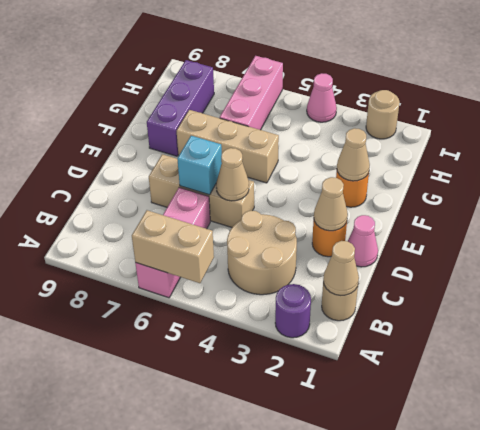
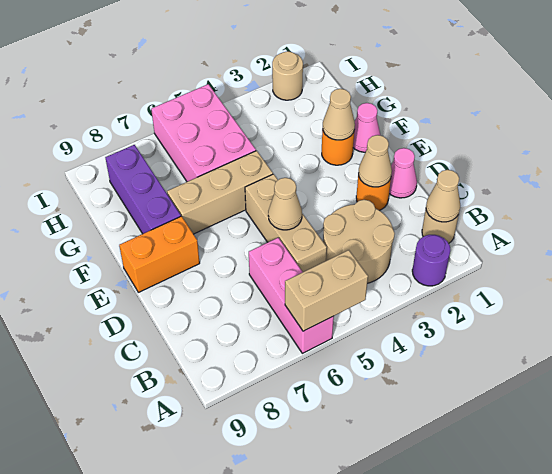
tan brick D5:D7 level 1 -> tan brick C5:E5 level 1
cyan brick D6 level 2 -> none
none -> orange brick E8:E9 level 1
pink brick G6:I6 level 1 -> pink brick G5:I6 level 1
pink cone I4 level 1 -> pink cone F1 level 1

